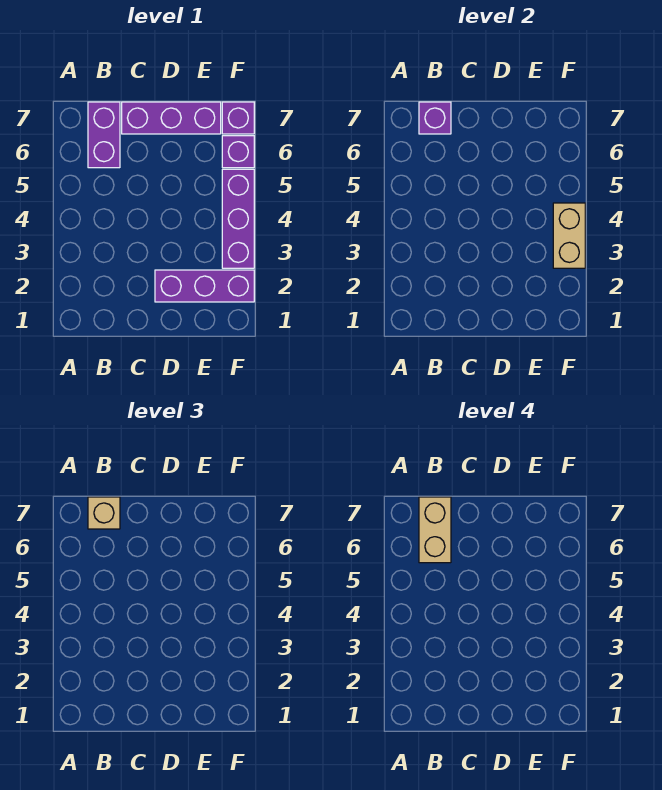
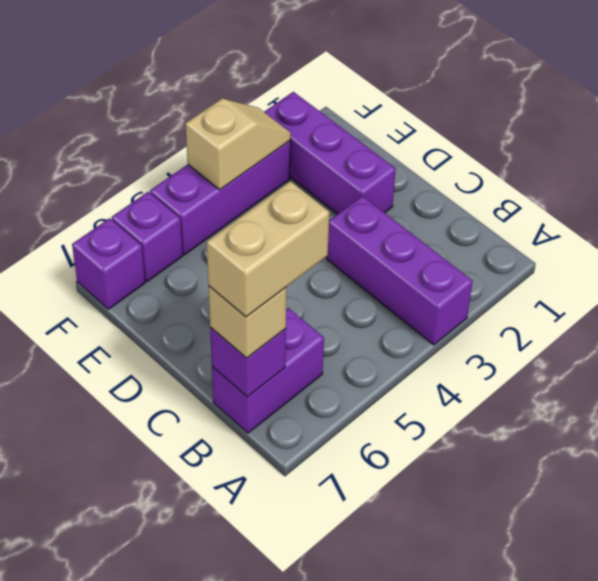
purple brick C7:E7 level 1 -> purple brick A3:C3 level 1
tan brick F3:F4 level 2 -> tan slope F3:F4 level 2 top 4

